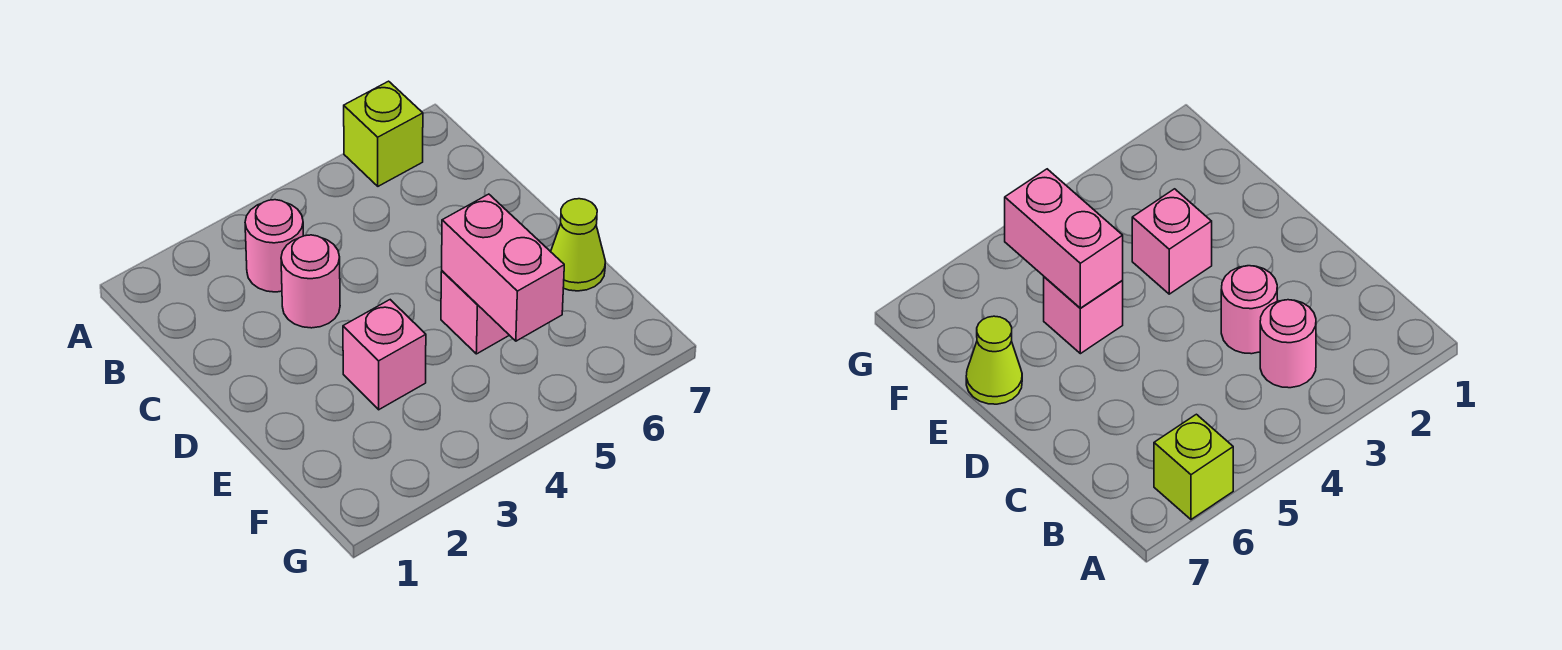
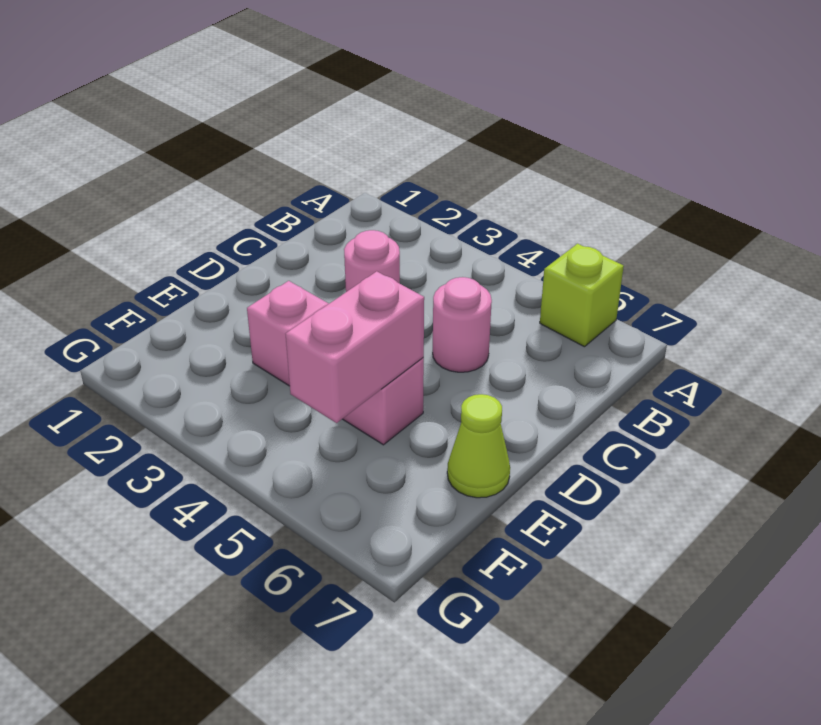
pink round brick B3 level 1 -> pink round brick C5 level 1

